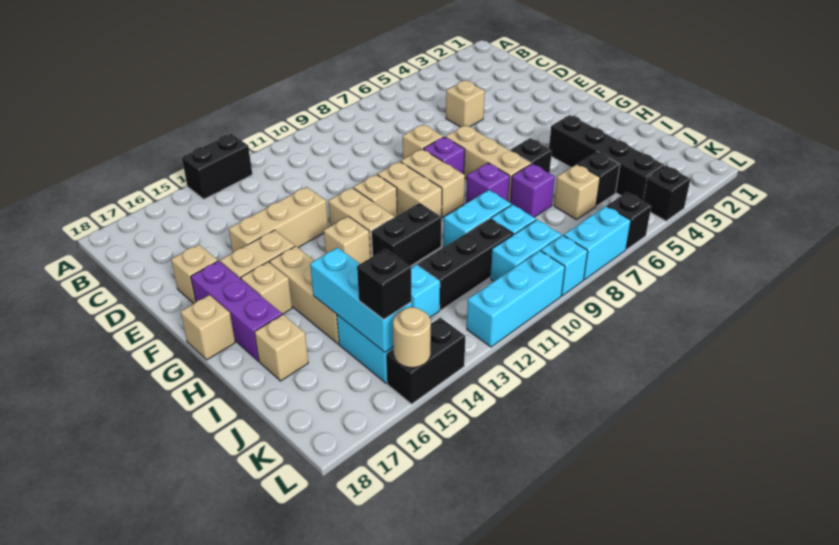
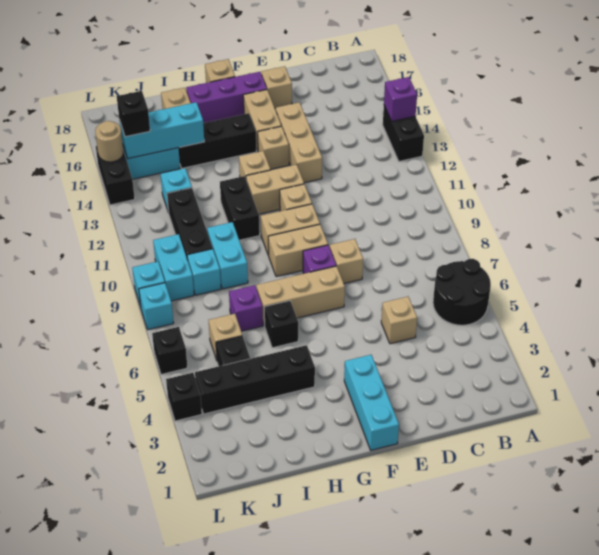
none -> black round brick A5:B6 level 1
tan brick G15:I15 level 1 -> black brick G15:I15 level 1
tan brick G16 level 1 -> tan brick F14 level 1
purple brick H8 level 1 -> purple brick A14 level 2
cyan brick L7:L8 level 1 -> cyan brick L8 level 1
cyan brick L10:L12 level 1 -> cyan brick F1:F3 level 1

